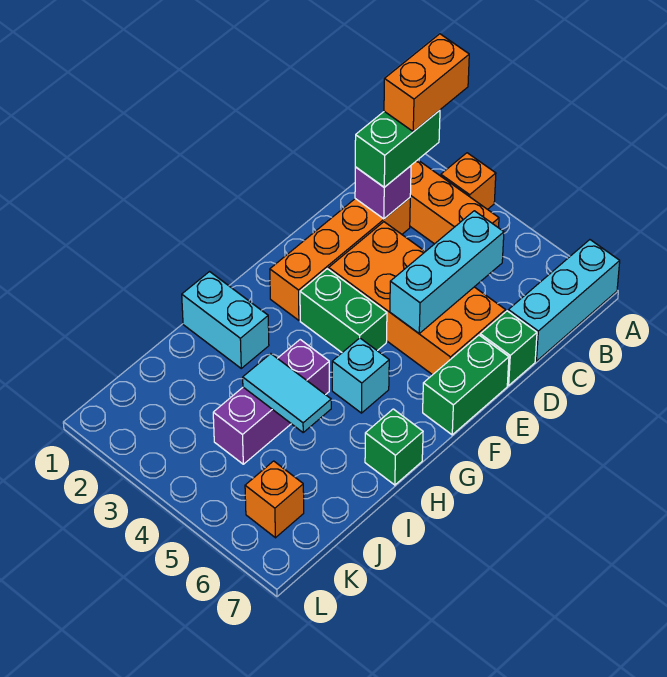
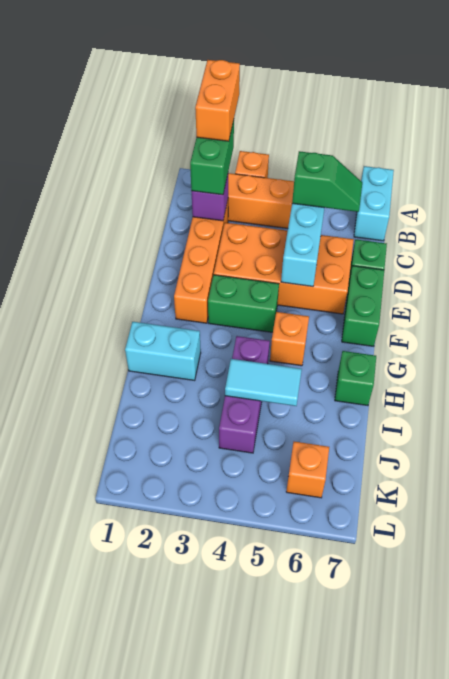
cyan brick A7:C7 level 1 -> cyan brick A7:B7 level 1
none -> green slope C5:C6 level 3 top 5
cyan brick G5 level 1 -> orange brick G5 level 1

